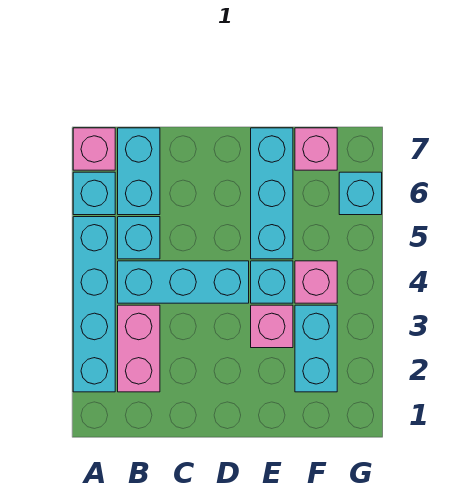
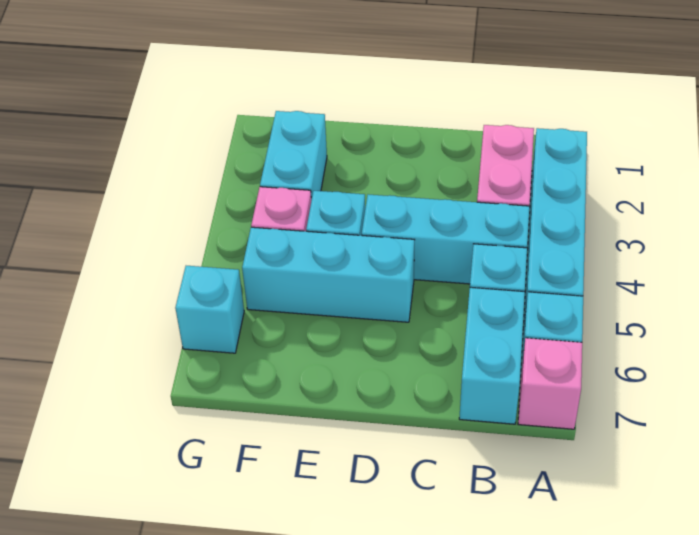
pink brick E3 level 1 -> none
cyan brick E5:E7 level 1 -> cyan brick D5:F5 level 1
pink brick F7 level 1 -> none

